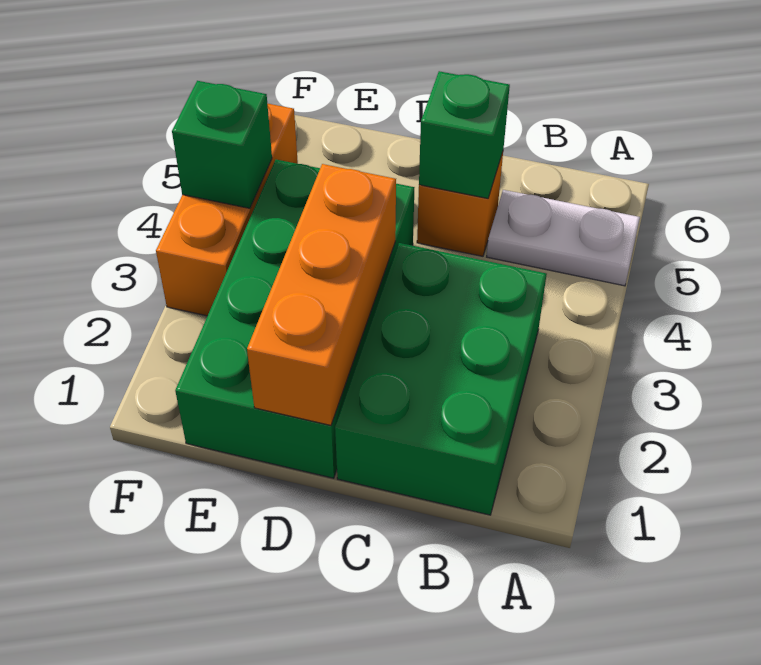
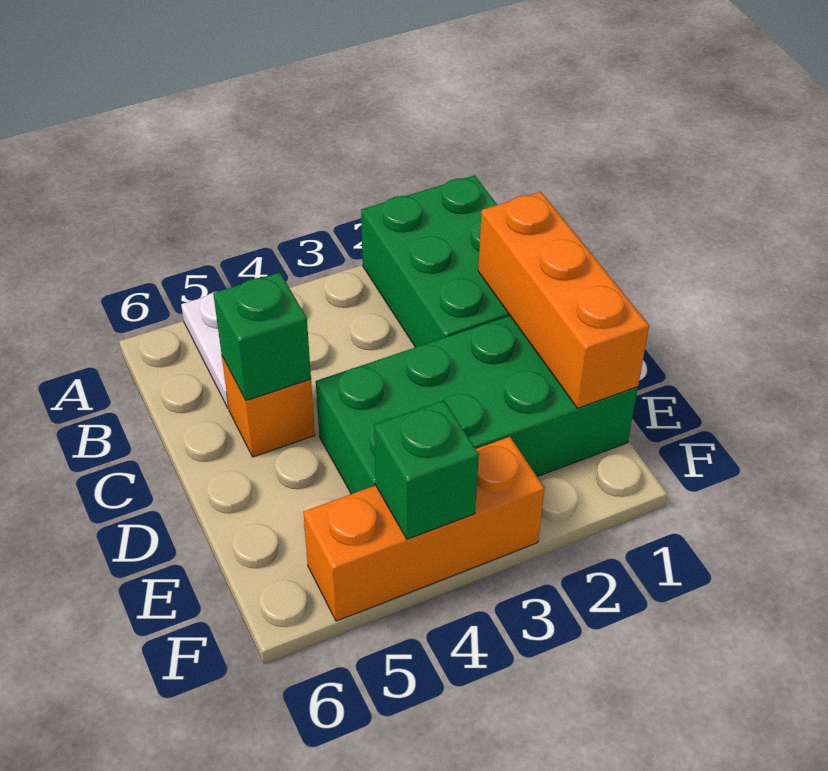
green brick B1:C3 level 1 -> green brick A1:C2 level 1
orange brick D1:D3 level 2 -> orange brick C1:E1 level 2

